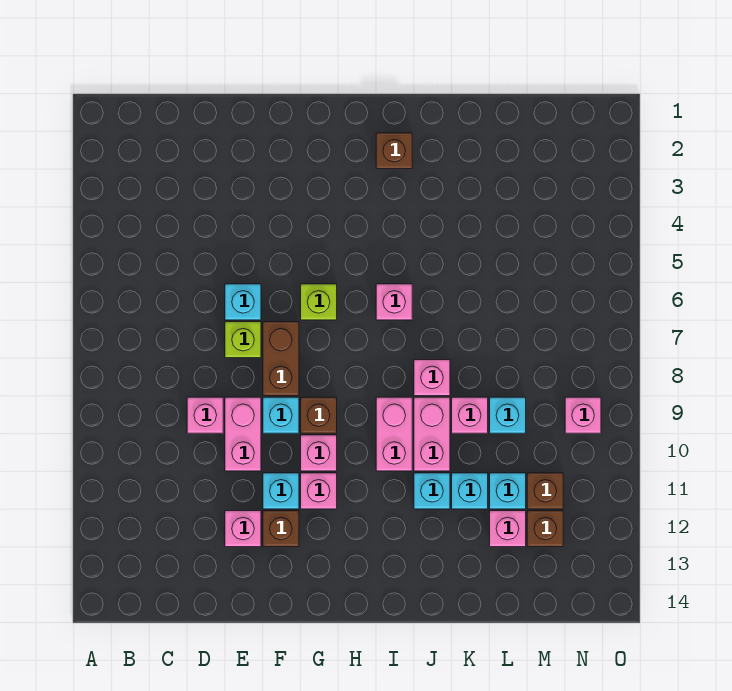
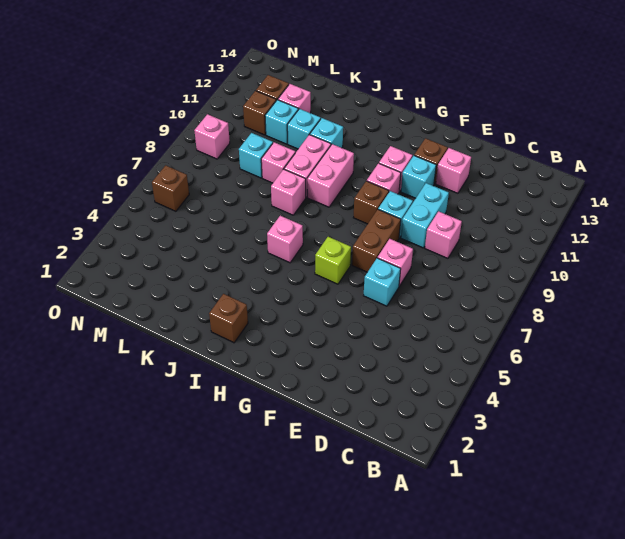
lime brick E7 level 1 -> pink brick E7 level 1
pink brick E9:E10 level 1 -> cyan brick E9:E10 level 1
none -> brown brick N6 level 1

